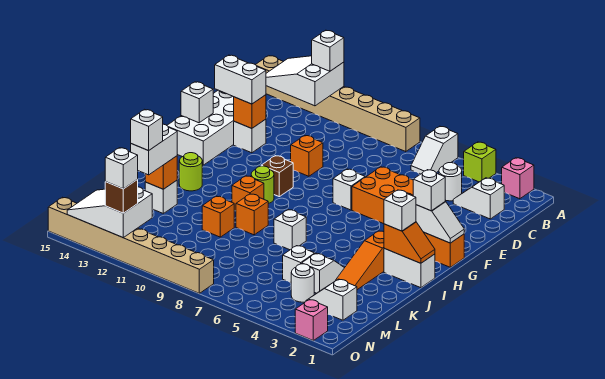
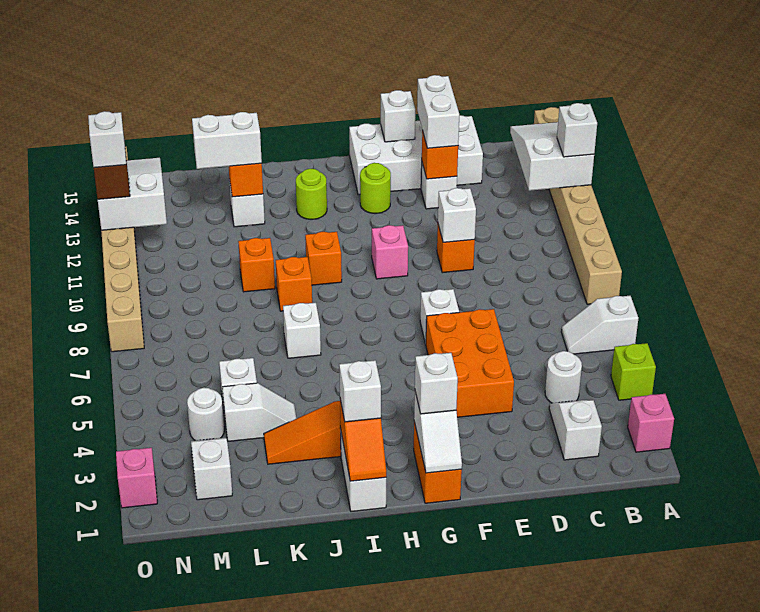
brown brick G10 level 1 -> pink brick G10 level 1
lime round brick H10 level 1 -> lime round brick G13 level 1
white brick L13 level 4 -> white brick E10 level 2

